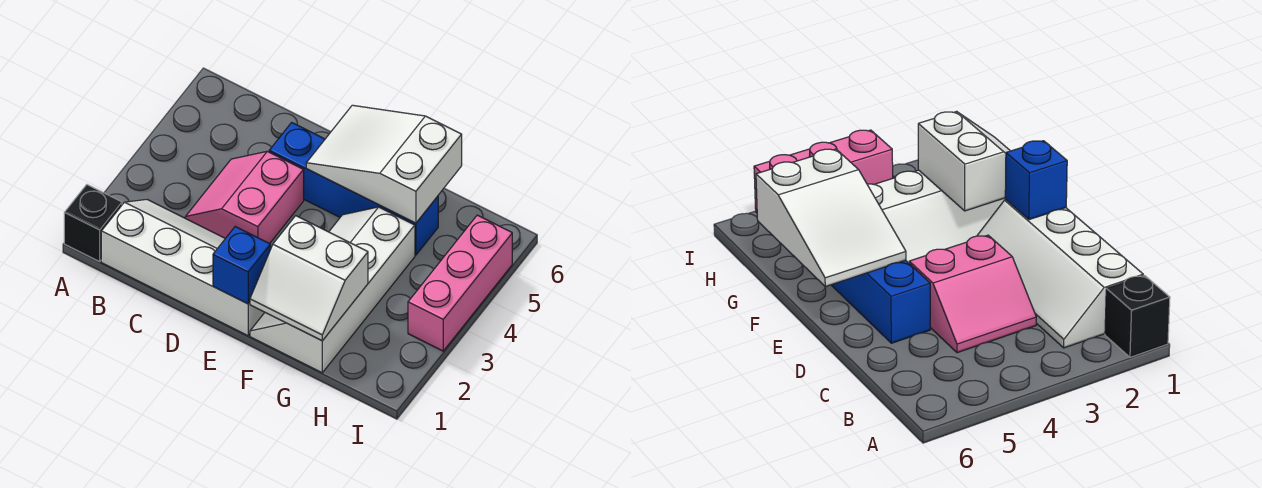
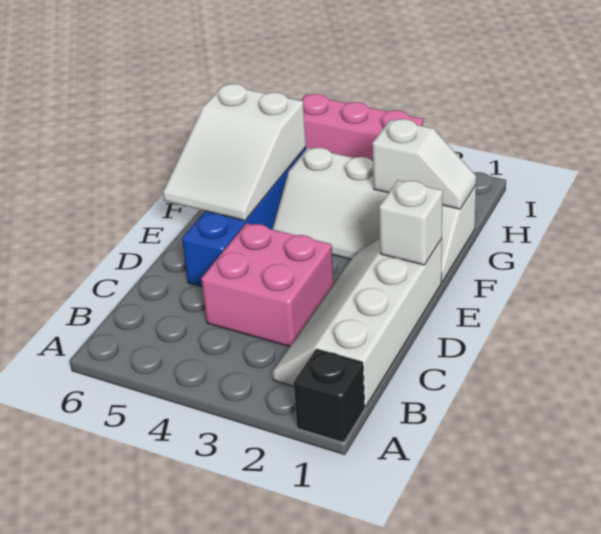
pink slope C3:D4 level 1 top D -> pink brick C3:D4 level 1
blue brick E1 level 2 -> white brick E1 level 2
white slope F1:G2 level 2 top 2 -> white slope G1:G2 level 2 top 2

